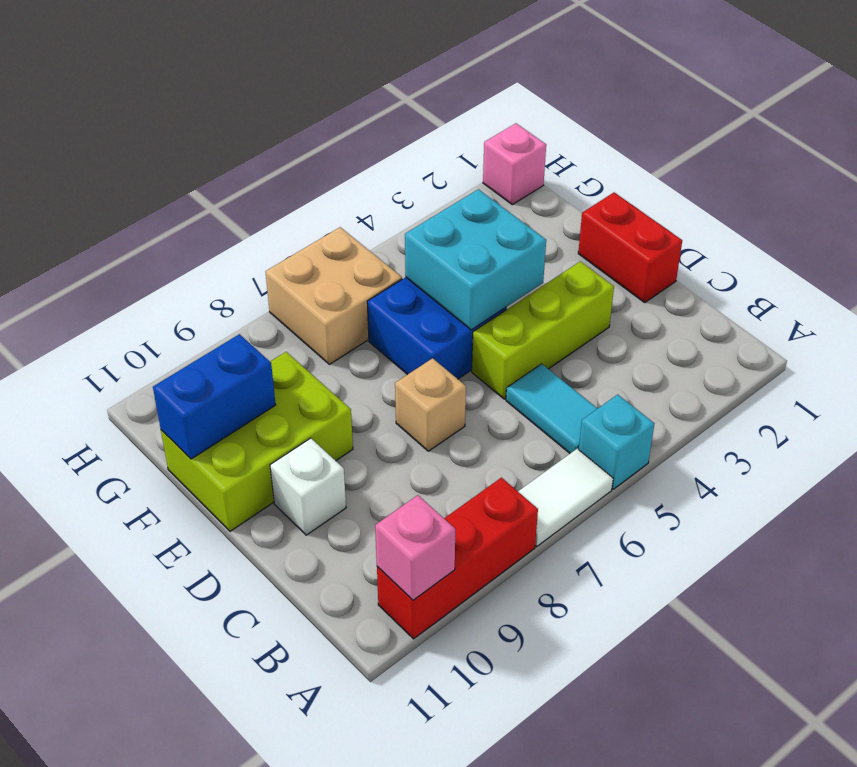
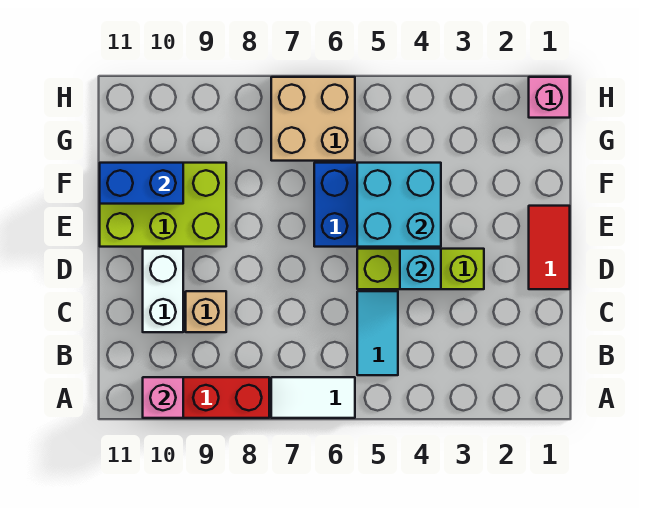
cyan brick A5 level 1 -> cyan brick D4 level 2
red brick D1:E1 level 1 -> red tile D1:E1 level 1
tan brick D7 level 1 -> tan brick C9 level 1
white brick D10 level 1 -> white brick C10:D10 level 1

